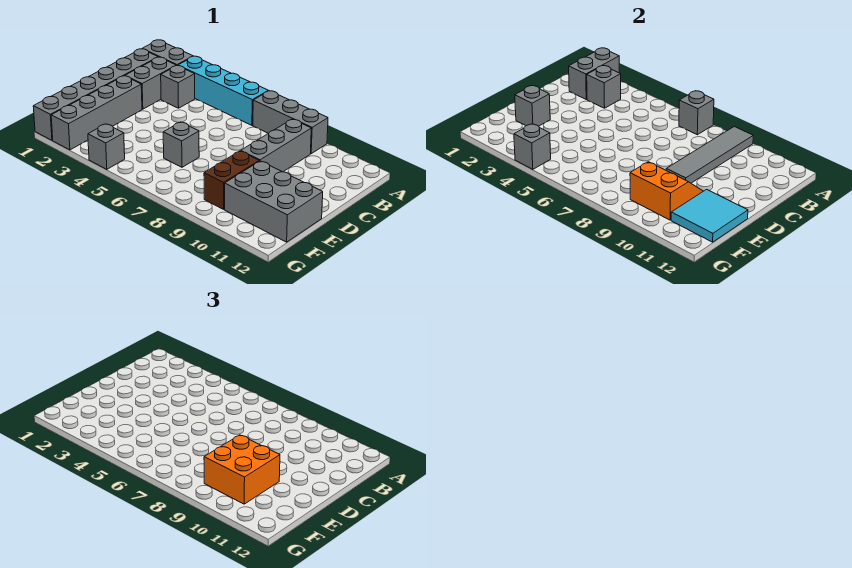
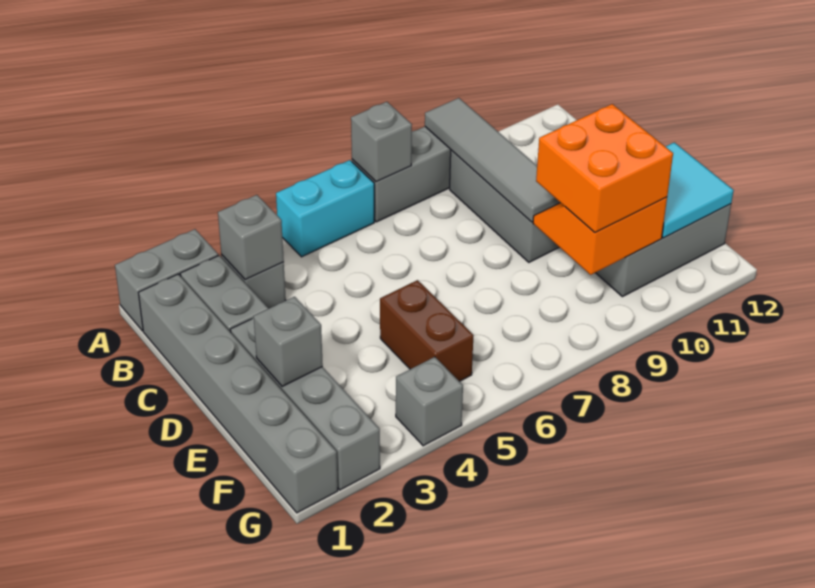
grey brick A2:B2 level 2 -> none
cyan brick A3:A6 level 1 -> cyan brick A5:A6 level 1
grey brick E6 level 1 -> none
brown brick E9:F9 level 1 -> brown brick E5:F5 level 1
grey brick G4 level 2 -> none

